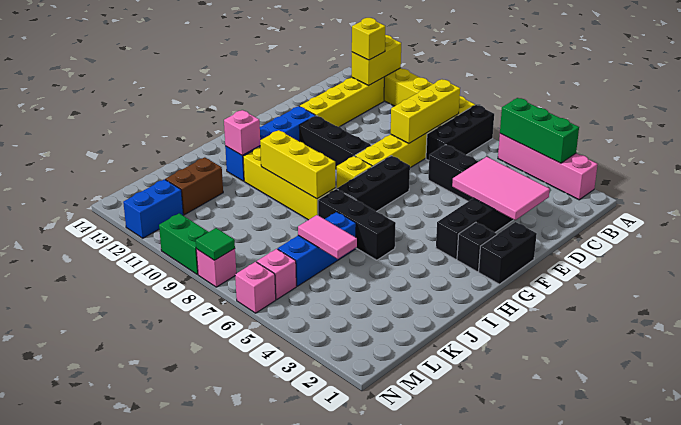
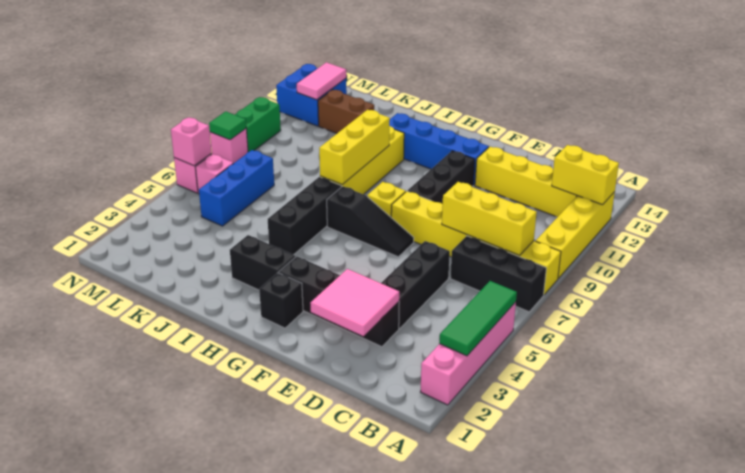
green brick A3:A5 level 2 -> green tile A3:A5 level 2
yellow brick B12 level 3 -> none
pink tile D2:E4 level 2 -> pink tile D2:E3 level 2
black brick F1:G1 level 1 -> black brick H3:I3 level 1
black brick F7:H7 level 1 -> black slope F7:H7 level 1 top H
pink brick I12 level 2 -> pink brick N6 level 2
blue brick J6:L6 level 1 -> blue brick L5:L7 level 1
pink tile K5:K6 level 2 -> pink tile M12:M13 level 2
blue brick M12:N12 level 1 -> blue brick M12:N13 level 1

